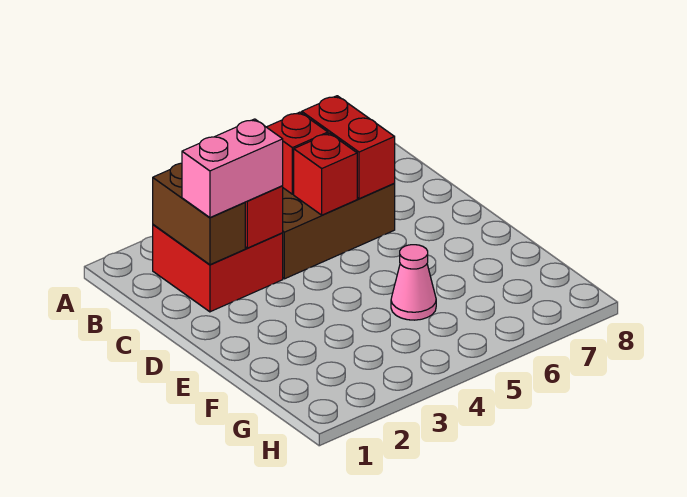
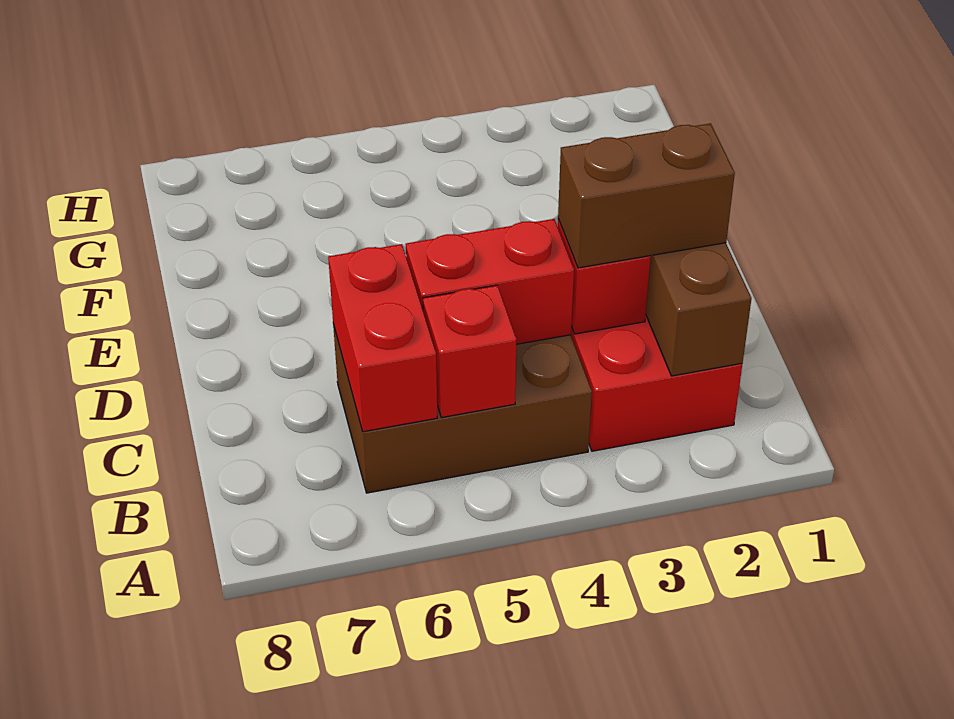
pink brick C2:C3 level 3 -> brown brick C2:C3 level 3
red brick C5 level 2 -> red brick C4:C5 level 2
pink cone F5 level 1 -> none

